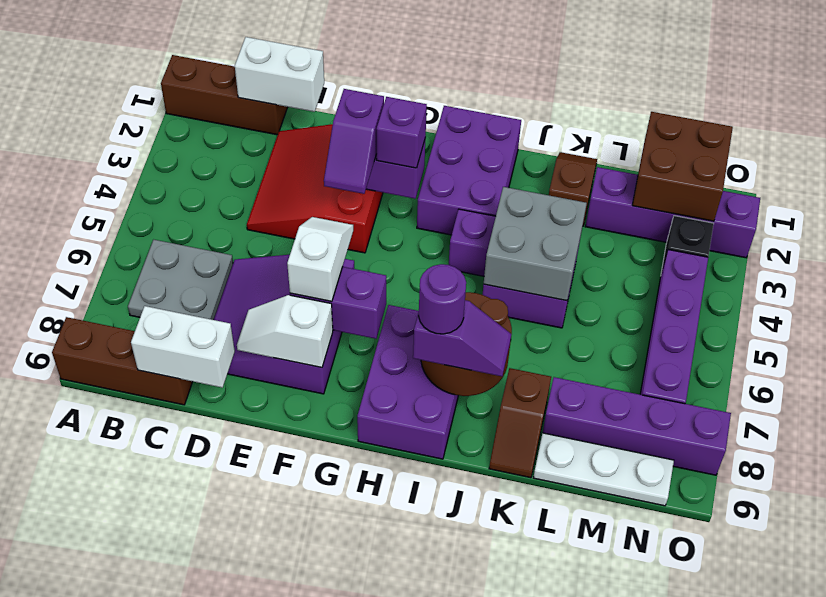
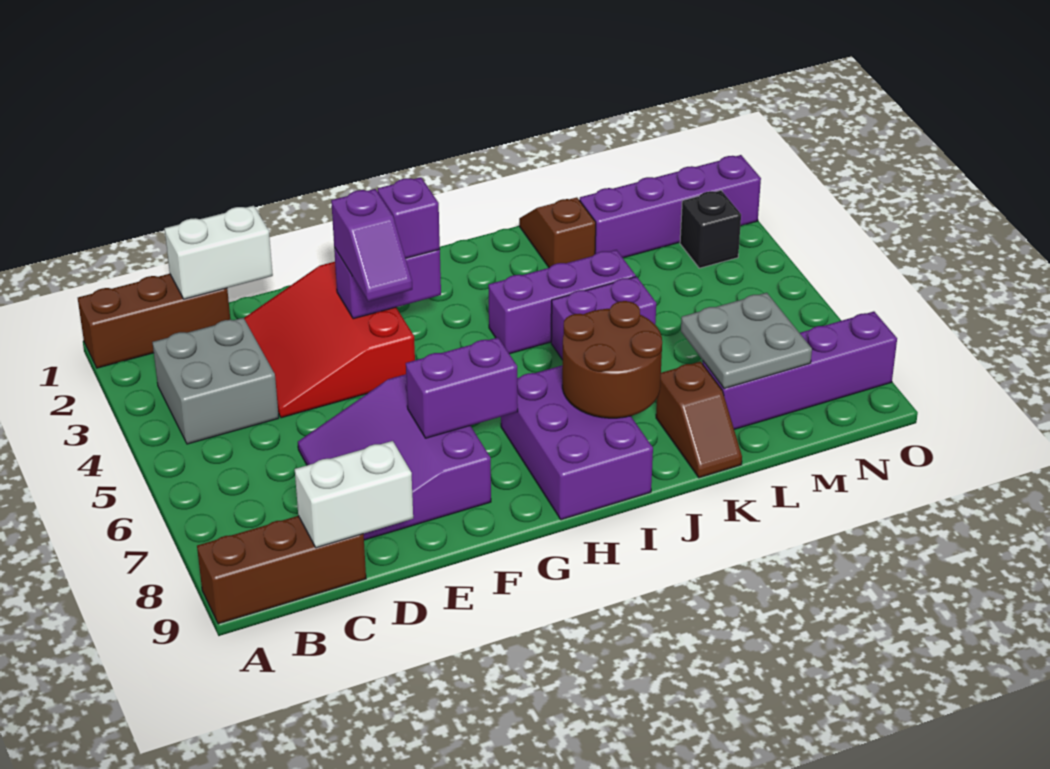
grey plate B6:C7 level 1 -> grey plate L7:M8 level 2
white slope E8:F8 level 2 top F -> none
white slope F6:F7 level 3 top 7 -> none
purple brick H1:I3 level 1 -> none
purple slope I8:J8 level 3 top I -> none
purple round brick I8 level 4 -> none
grey brick J4:K5 level 2 -> grey brick B3:C4 level 1
white plate L9:N9 level 1 -> none
brown brick M1:N2 level 2 -> none
purple brick N4:N7 level 1 -> none

